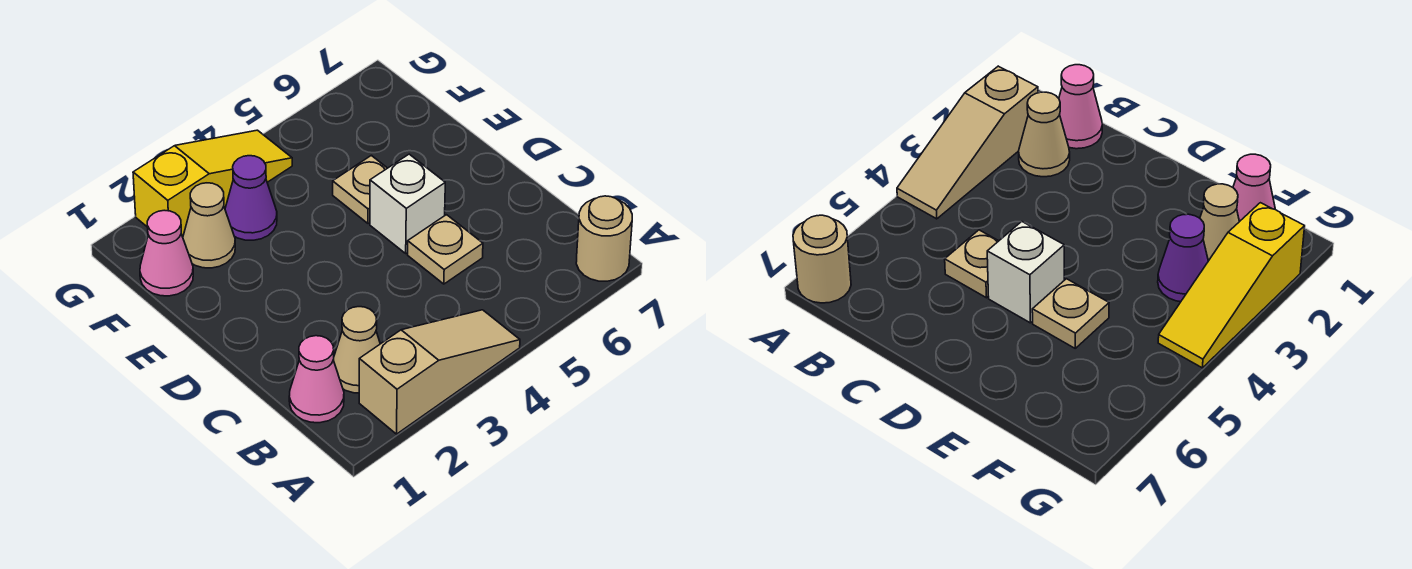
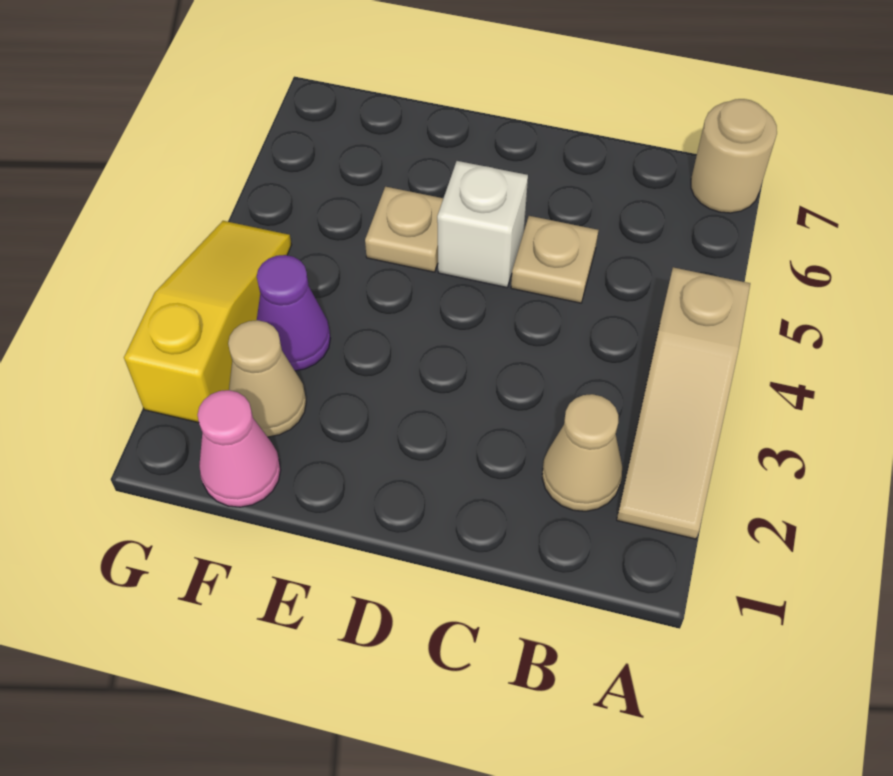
tan slope A2:A4 level 1 top 2 -> tan slope A2:A4 level 1 top 4
pink cone B1 level 1 -> none

